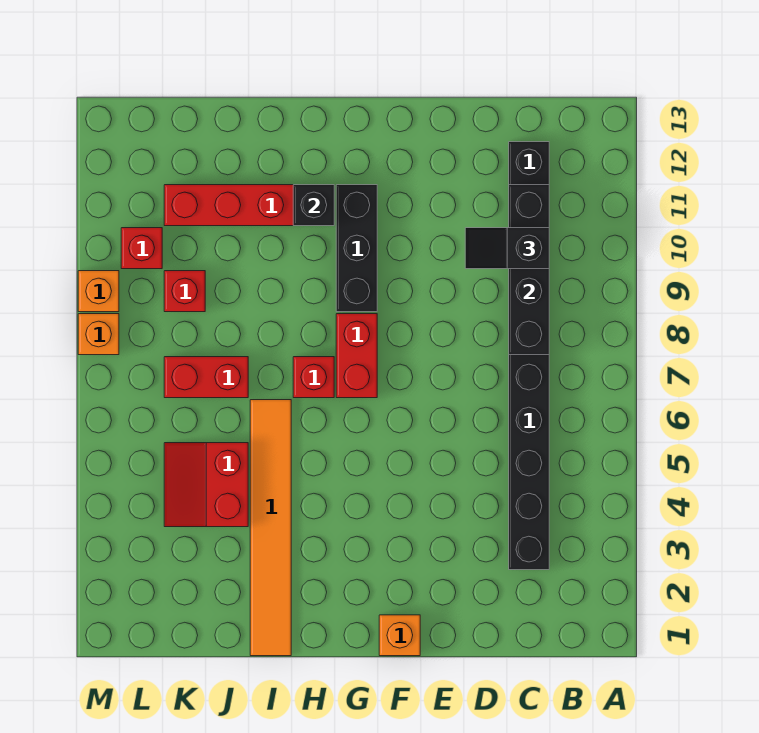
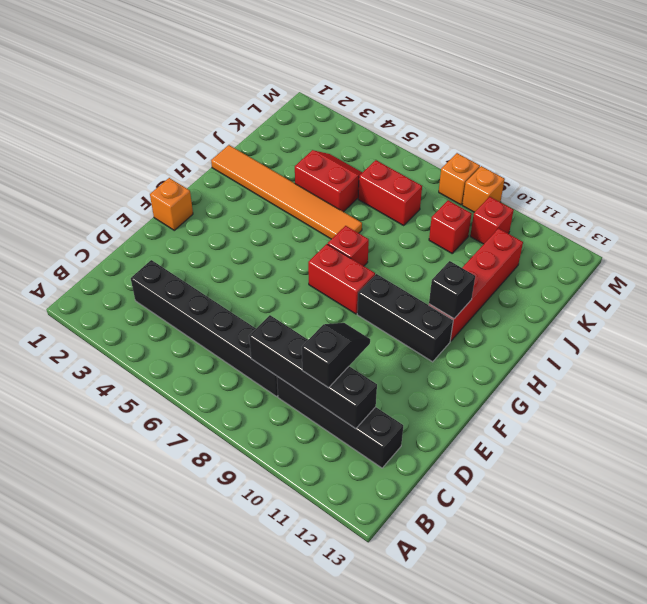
red brick J7:K7 level 1 -> red brick K6:K7 level 1

